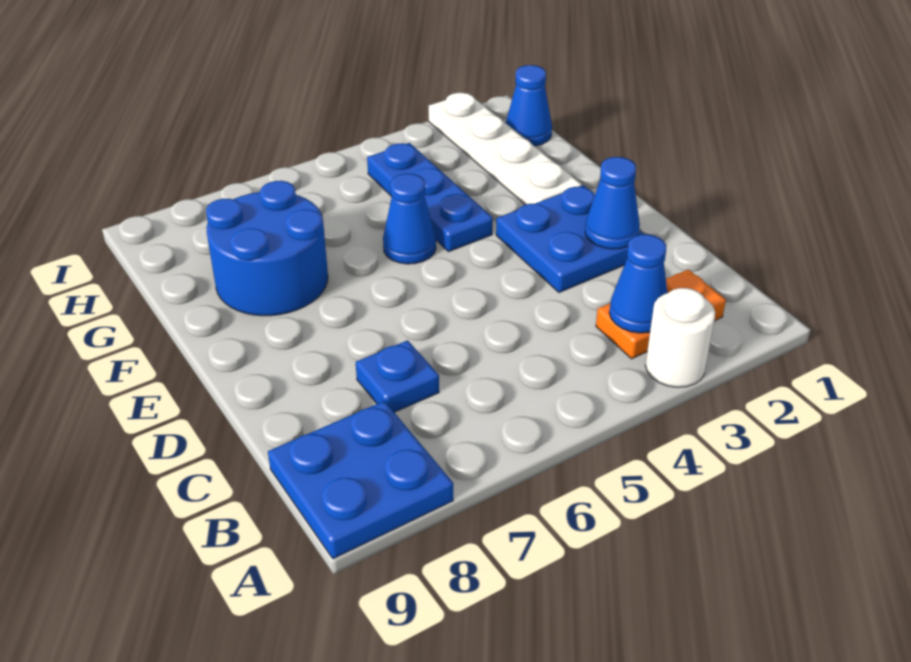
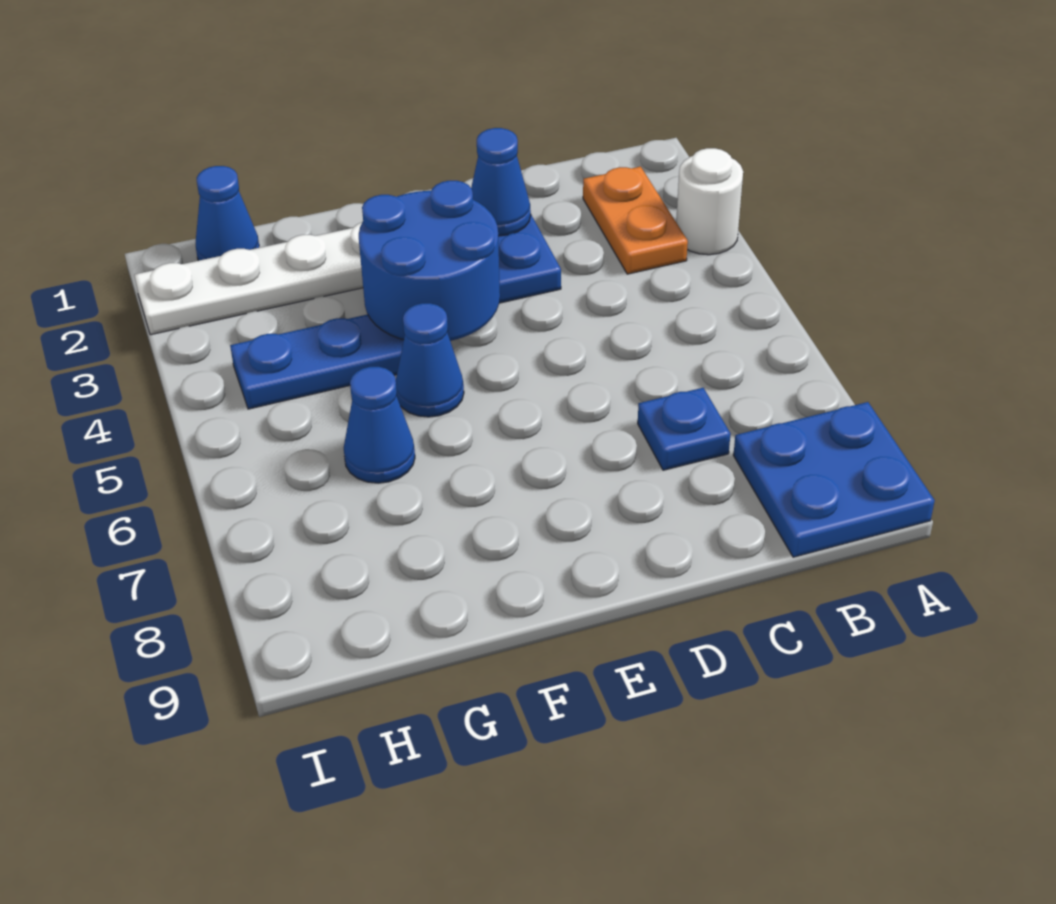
blue cone B3 level 2 -> blue cone G6 level 1
blue round brick F7:G8 level 1 -> blue round brick E3:F4 level 2

